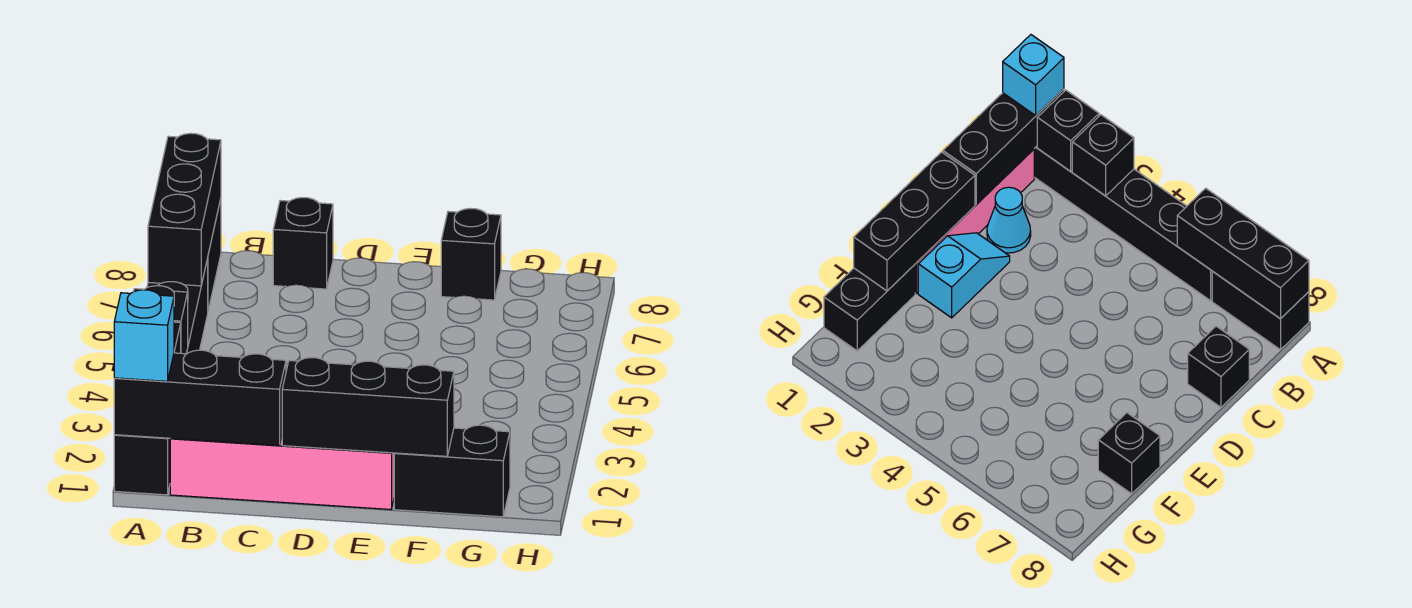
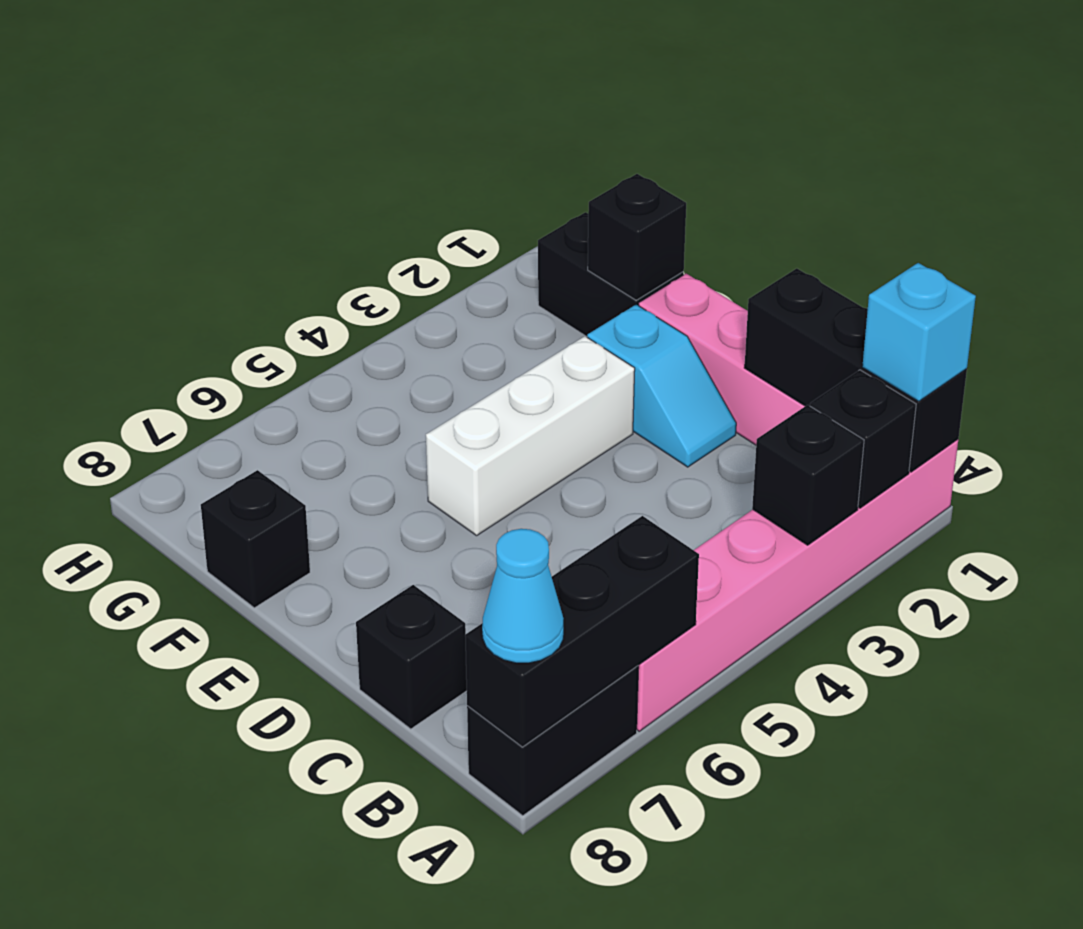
black brick A1:A6 level 1 -> pink brick A1:A6 level 1
cyan cone C2 level 1 -> cyan cone A8 level 3
black brick D1:F1 level 2 -> black brick F1 level 2
none -> white brick E3:E5 level 1

